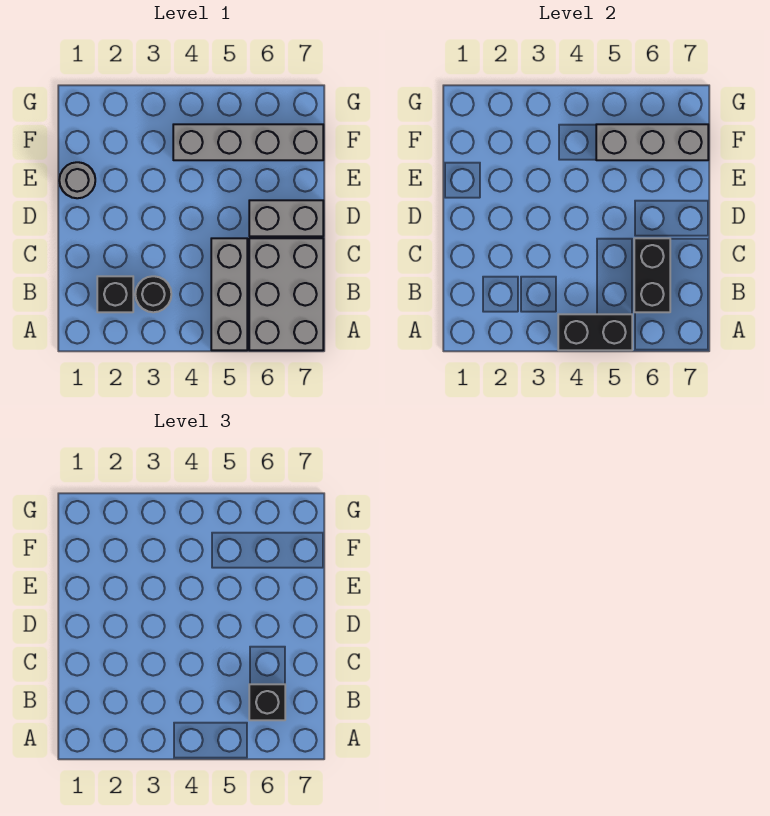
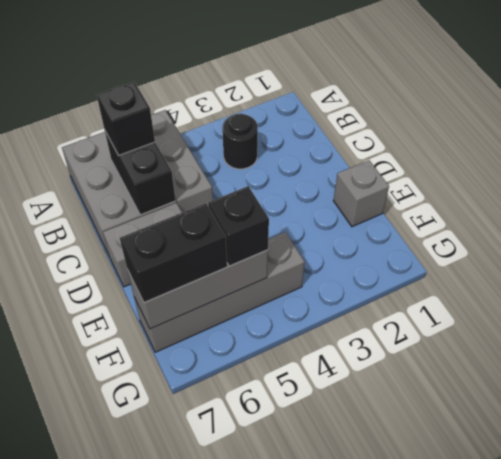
black brick A4:A5 level 2 -> black brick F6:F7 level 3
black brick B2 level 1 -> black brick F5 level 3
grey round brick E1 level 1 -> grey brick E1 level 1

